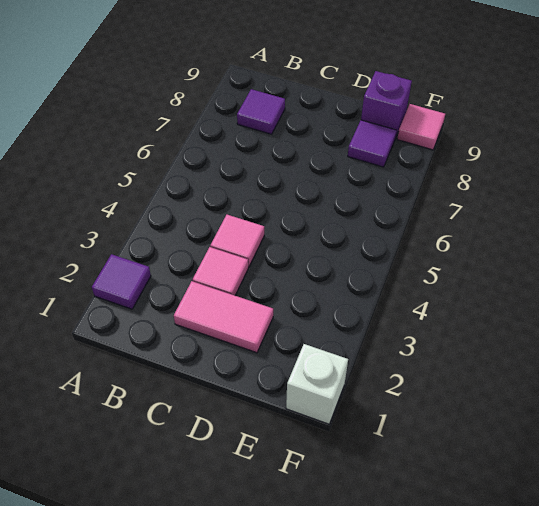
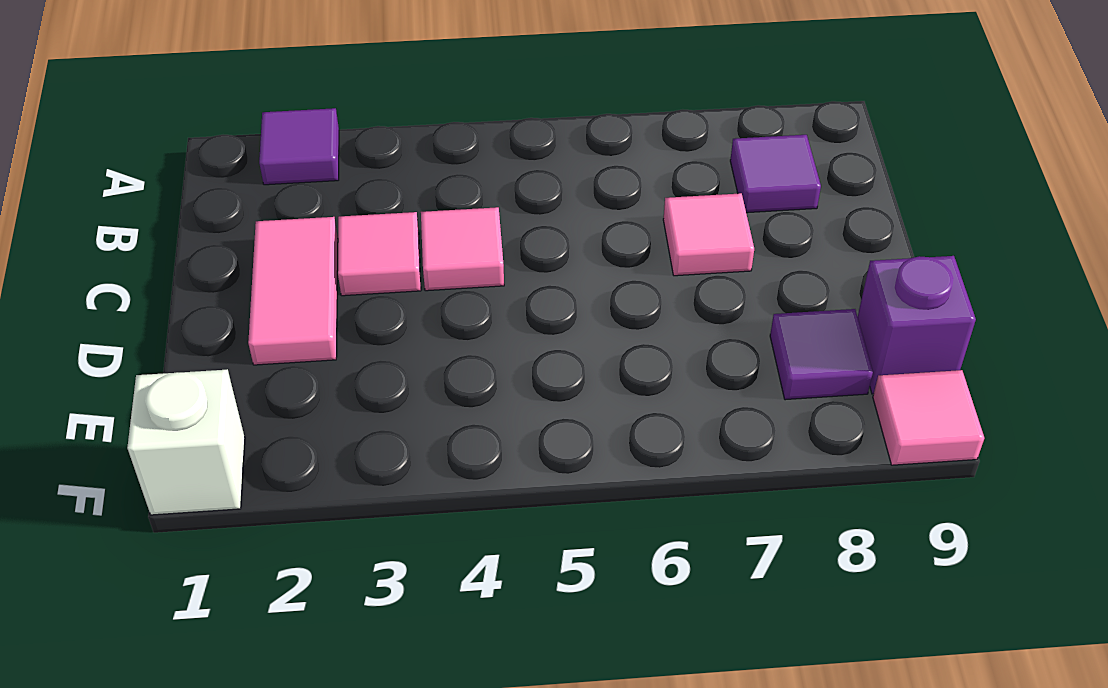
none -> pink tile C7 level 1

